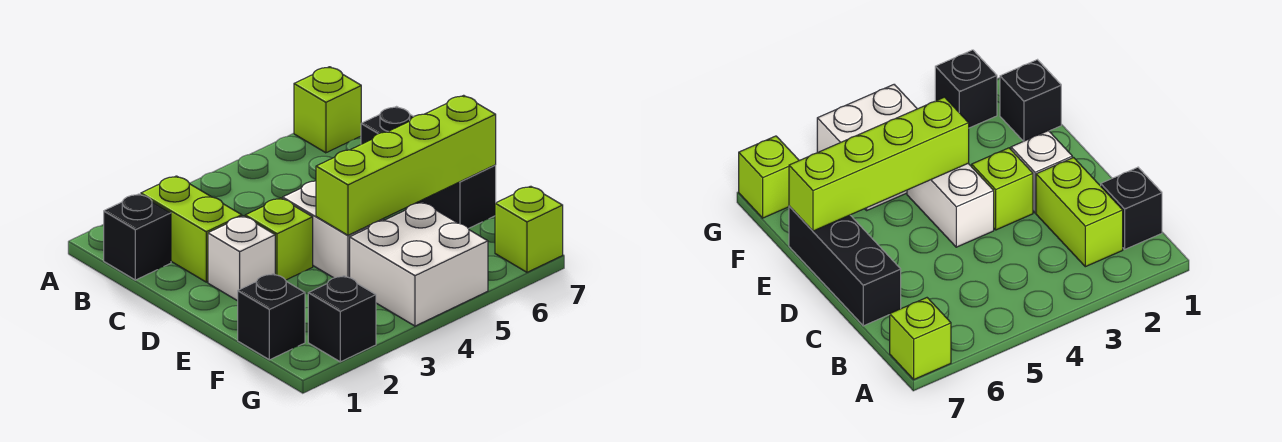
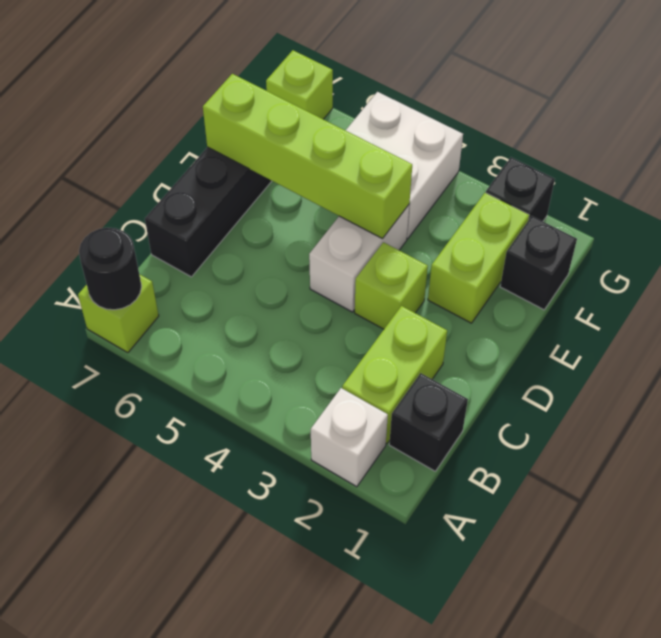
none -> black round brick A7 level 2
white brick D2 level 1 -> white brick A2 level 1
none -> lime brick E2:F2 level 1

